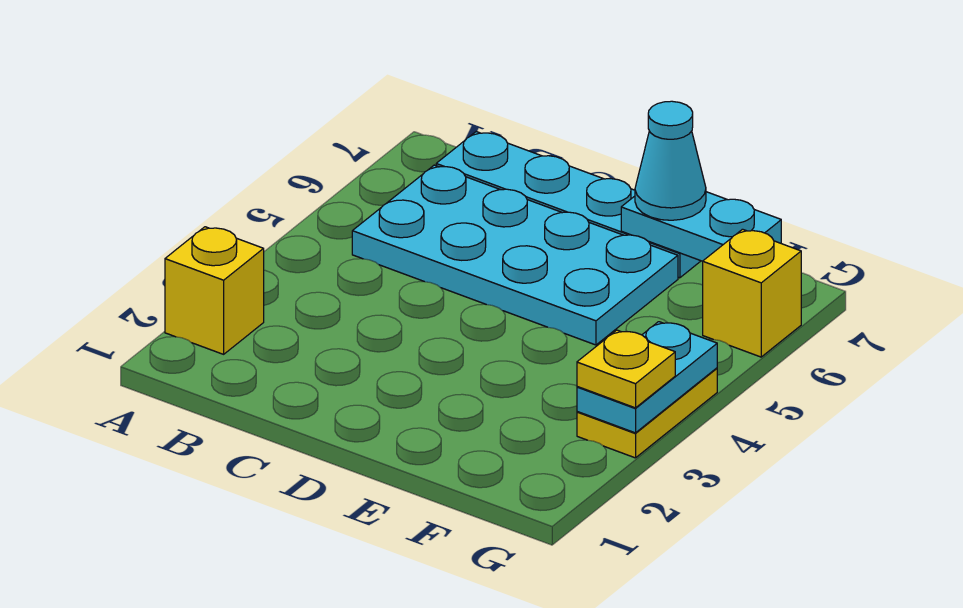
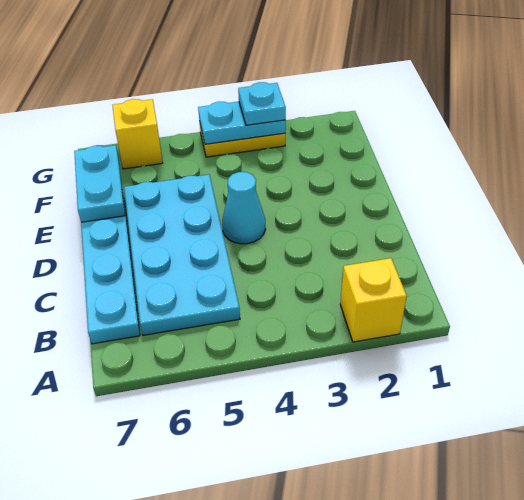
cyan cone E7 level 3 -> cyan cone D4 level 1
yellow plate G3 level 3 -> cyan plate G3 level 3

